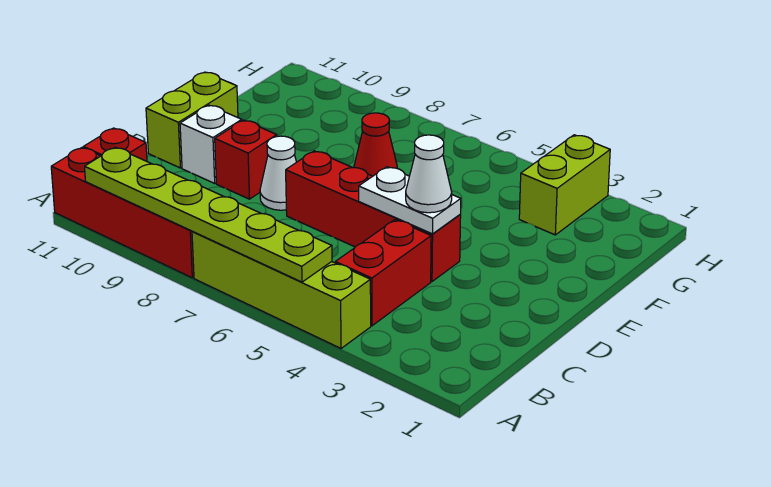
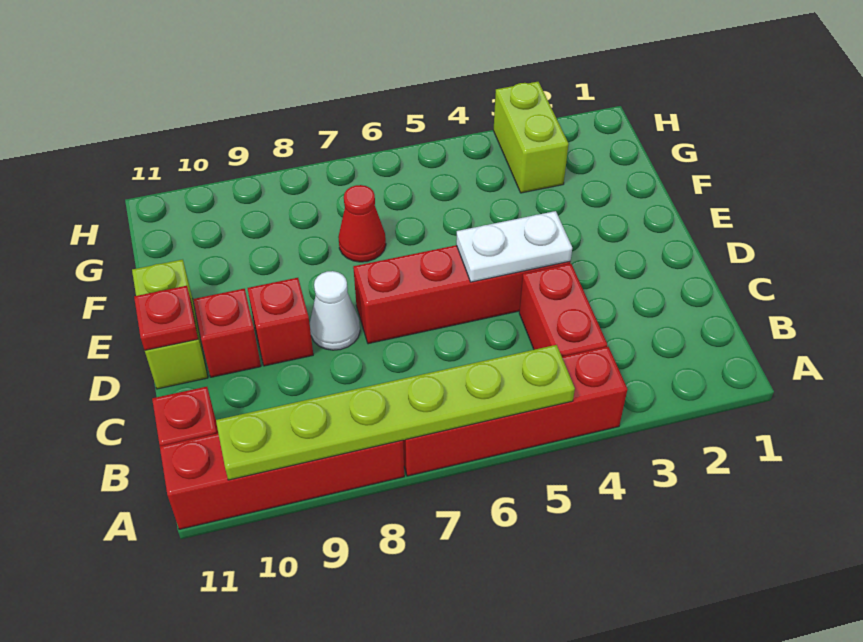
lime brick A4:A7 level 1 -> red brick A4:A7 level 1
white cone D4 level 3 -> none
white brick D10 level 1 -> red brick D10 level 1
none -> red plate D11 level 2

